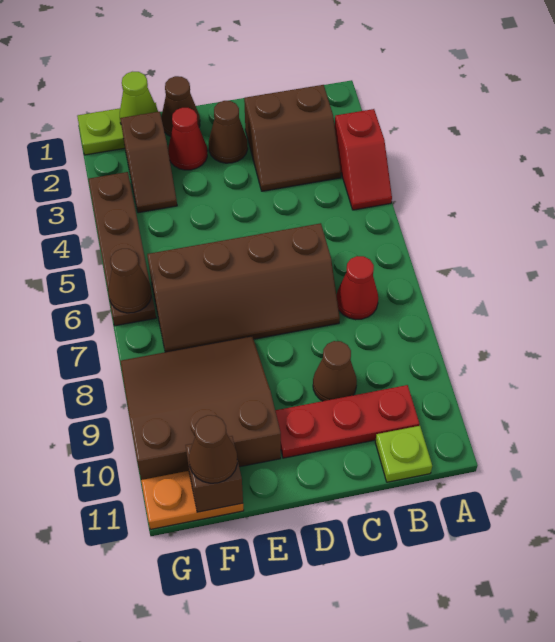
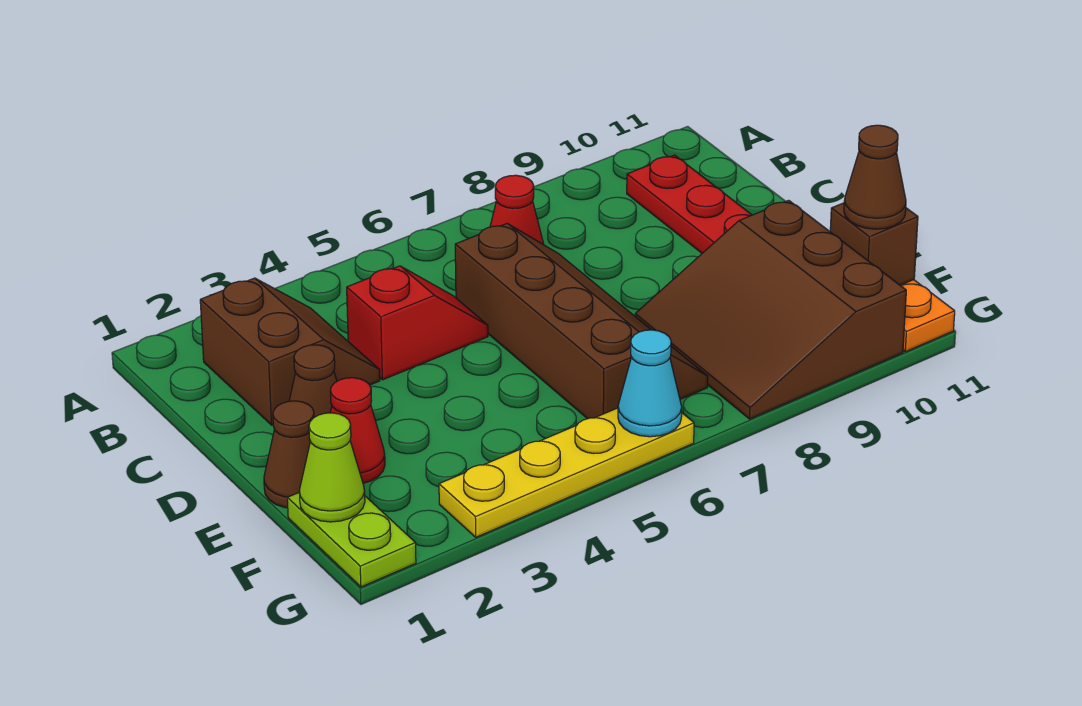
red slope A3:A4 level 1 top 3 -> red slope C4:C5 level 1 top 4
lime plate B11 level 1 -> none
brown cone C9 level 1 -> none
brown slope F2:F3 level 1 top 2 -> none
brown plate G3:G6 level 1 -> yellow plate G3:G6 level 1
brown cone G6 level 2 -> cyan cone G6 level 2

